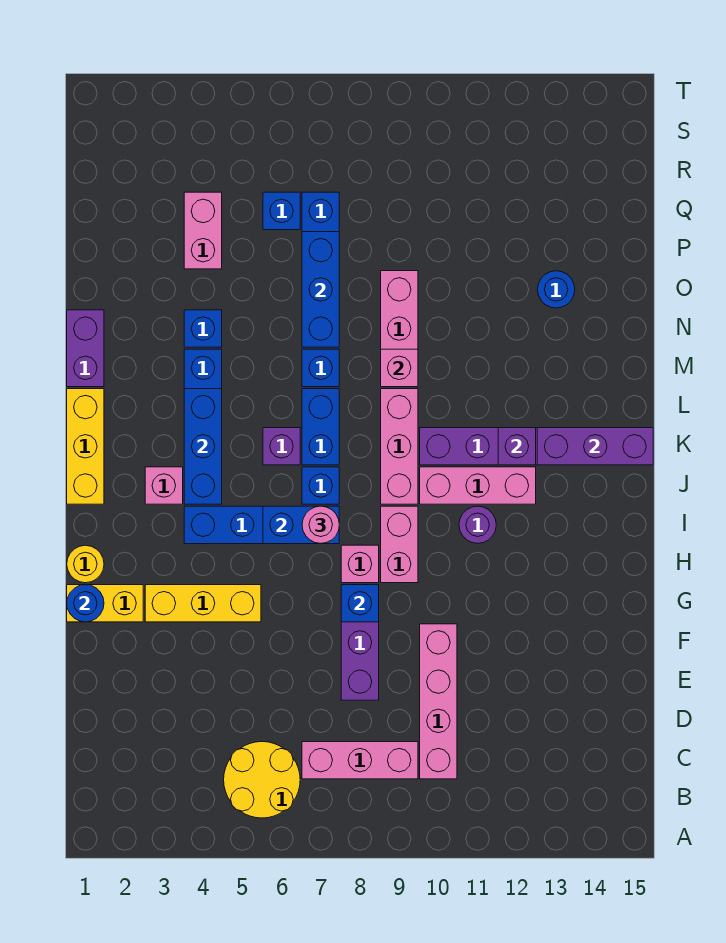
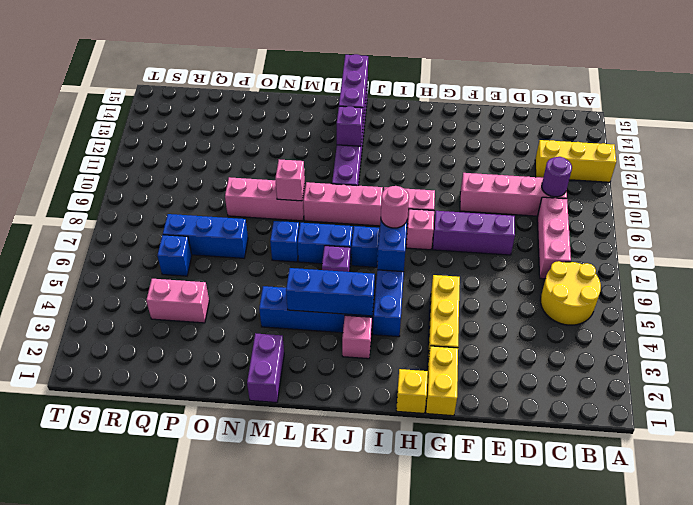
blue round brick G1 level 2 -> none
blue brick G8 level 2 -> none
yellow round brick H1 level 1 -> yellow brick H1 level 1
purple round brick I11 level 1 -> purple round brick C10 level 2
yellow brick J1:L1 level 1 -> yellow brick A12:C12 level 1
pink brick J10:J12 level 1 -> none
purple brick M1:N1 level 1 -> purple brick M1:M2 level 1
blue brick N4 level 1 -> none
blue brick N7:P7 level 2 -> none
blue round brick O13 level 1 -> none

